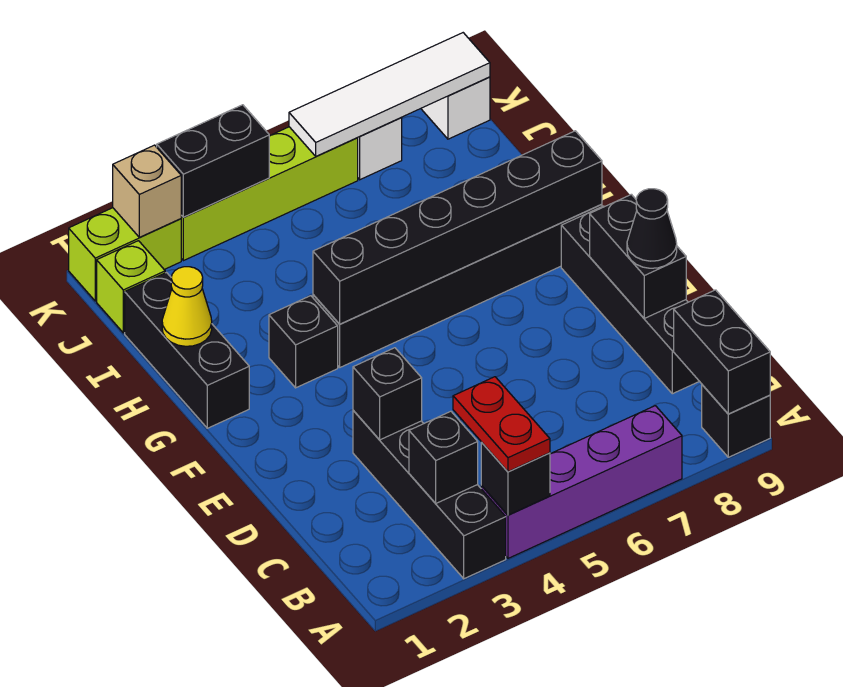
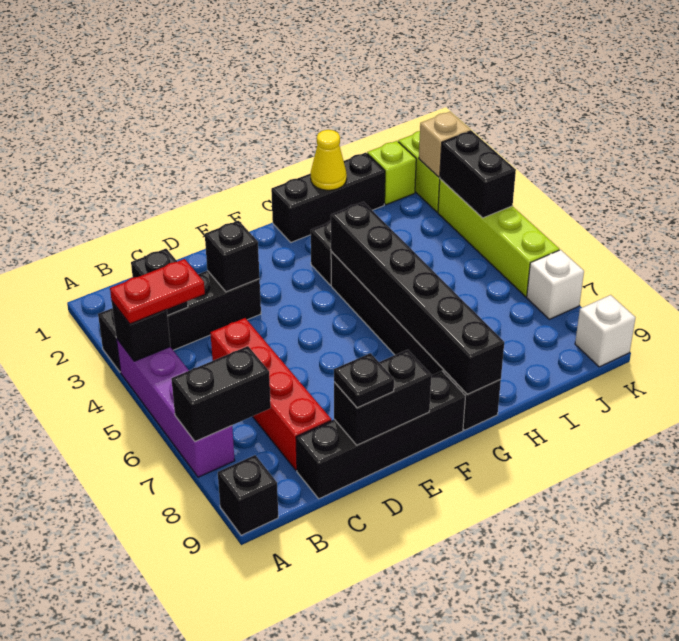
black brick A9:B9 level 2 -> black brick A7:B7 level 2
none -> red brick C5:C8 level 1
black cone D9 level 3 -> black plate D9 level 3
white tile K6:K9 level 2 -> none

